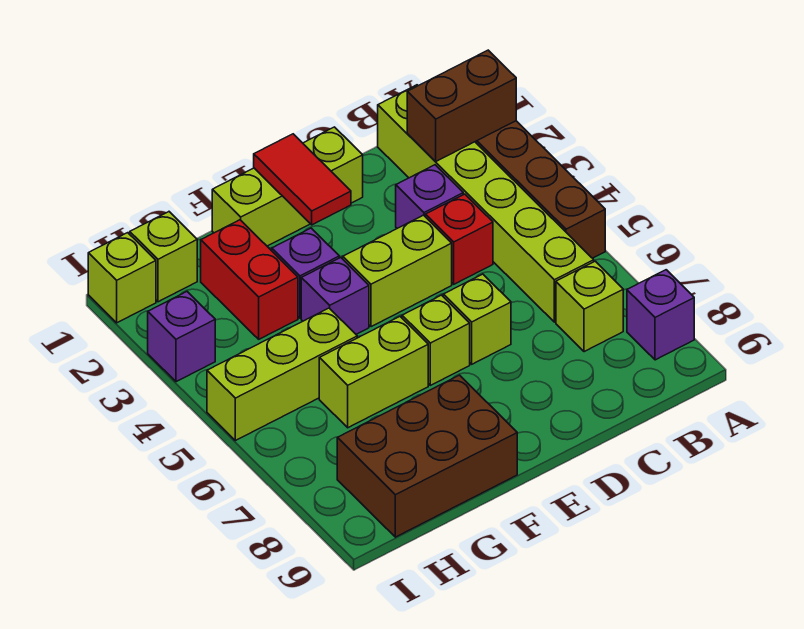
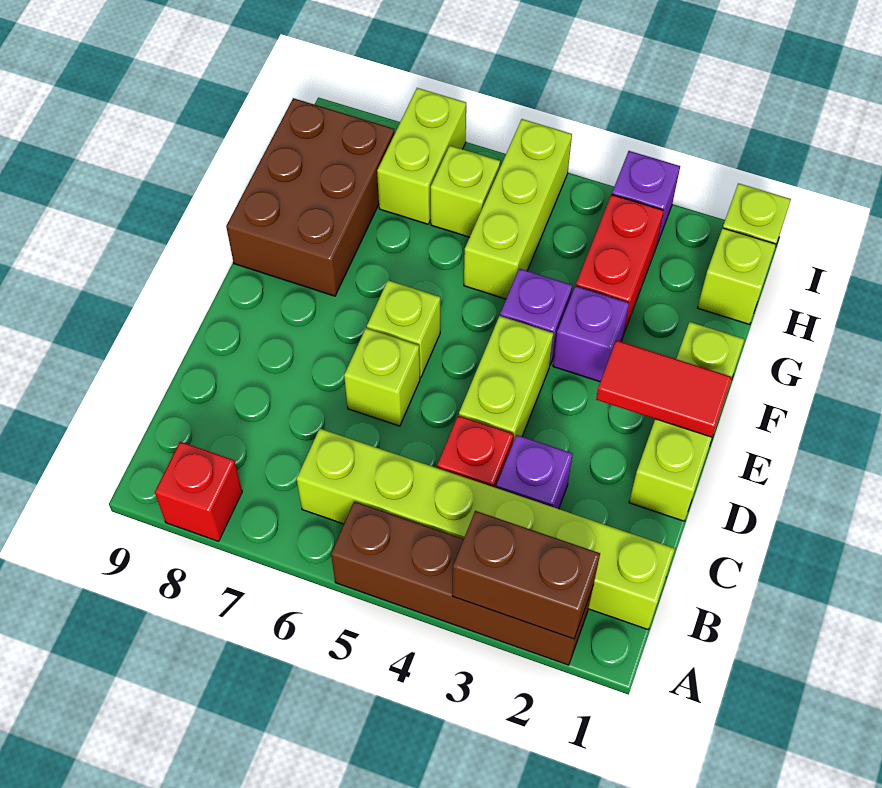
brown brick A2:B2 level 2 -> brown brick A2:A3 level 2
purple brick A8 level 1 -> red brick A8 level 1
lime brick B7 level 1 -> lime brick H6 level 1
lime brick F6:G6 level 1 -> lime brick H7:I7 level 1
red brick G2:G3 level 1 -> red brick G3:H3 level 1

